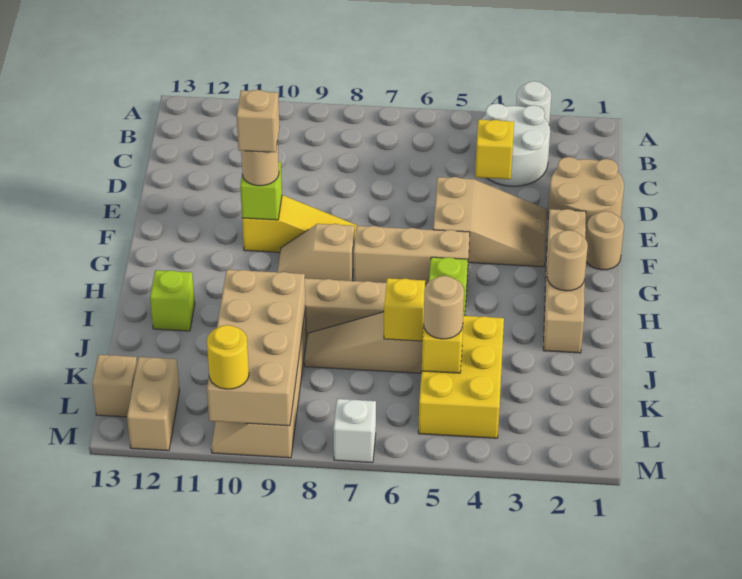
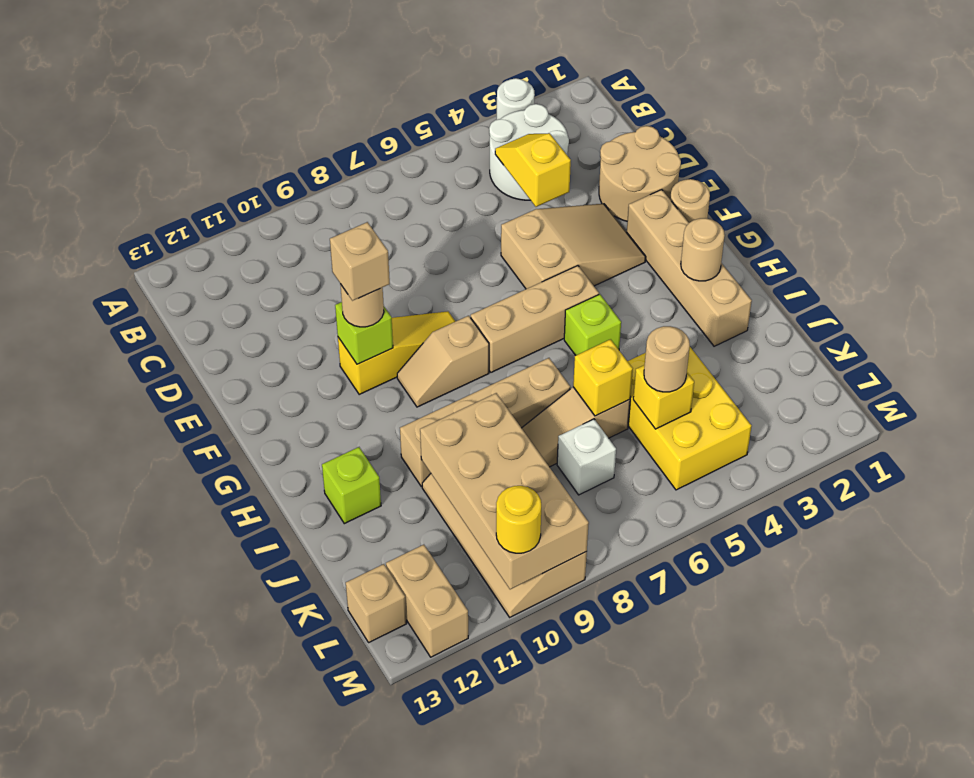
white brick M7 level 1 -> white brick K7 level 1

